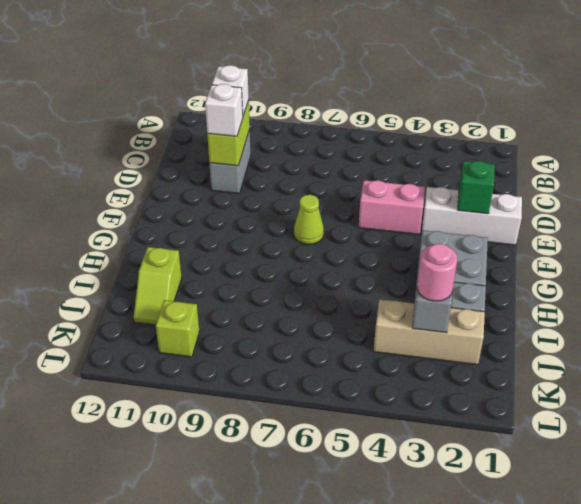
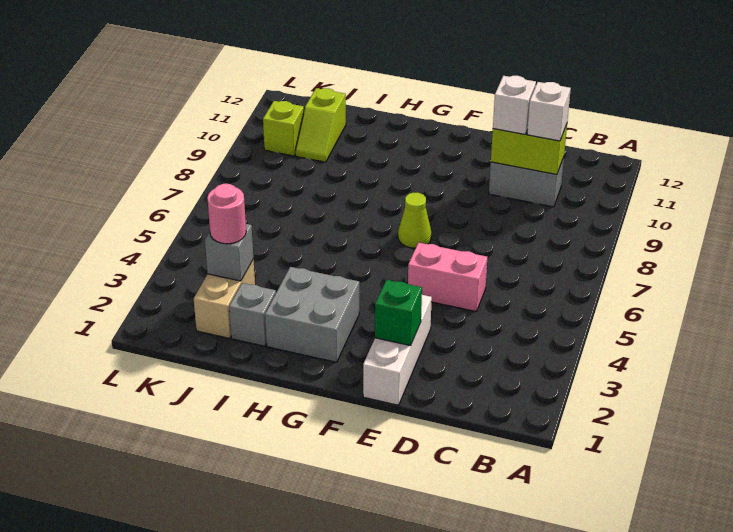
pink brick E4:E5 level 1 -> pink brick D5:E5 level 1
lime slope I11:J11 level 1 top I -> lime slope J10:J11 level 1 top 11
tan brick J2:J4 level 1 -> tan brick J2:J3 level 1

